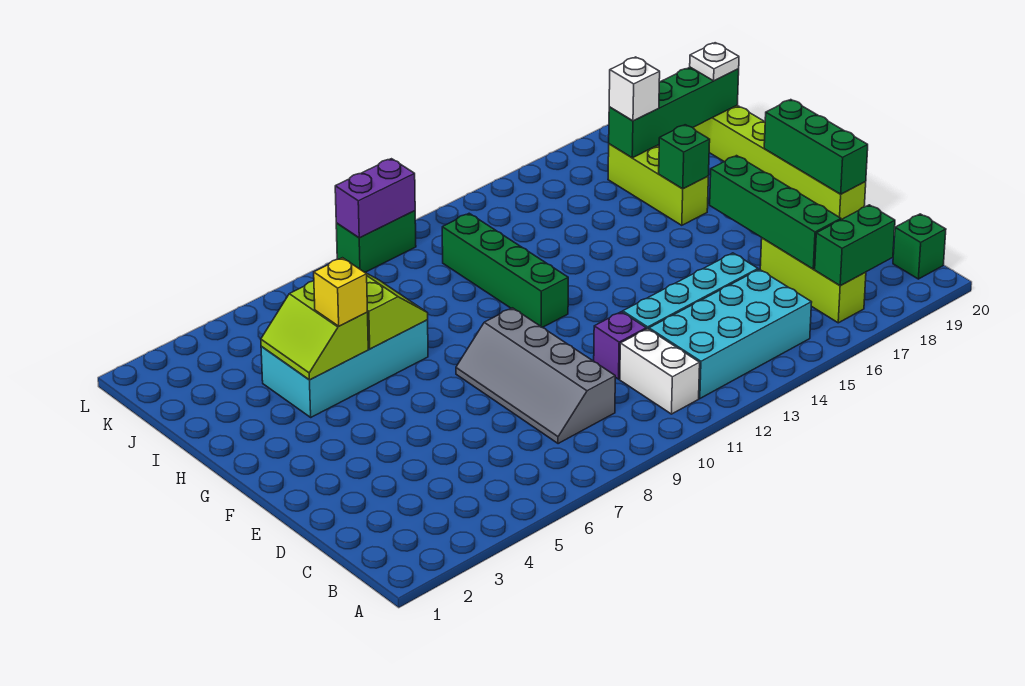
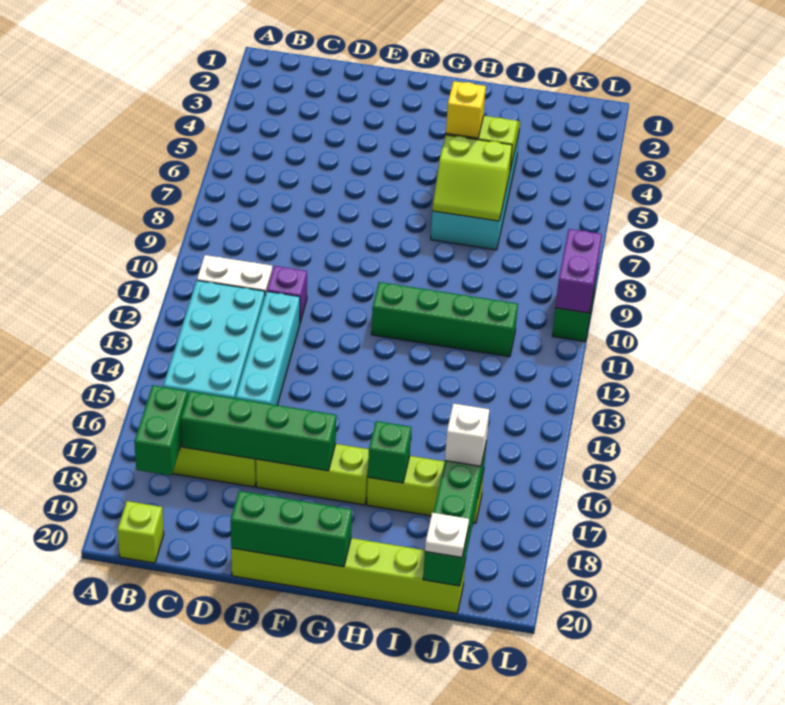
green brick B20 level 1 -> lime brick B20 level 1
grey slope C8:F9 level 1 top 9 -> none
none -> lime brick E17:G17 level 1

